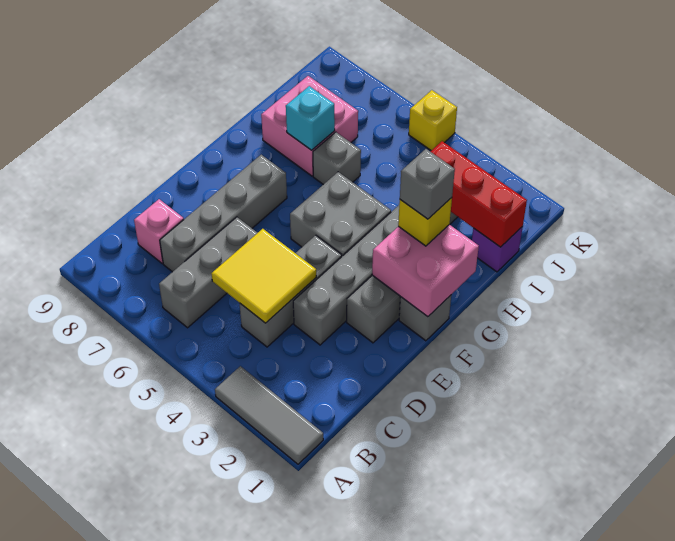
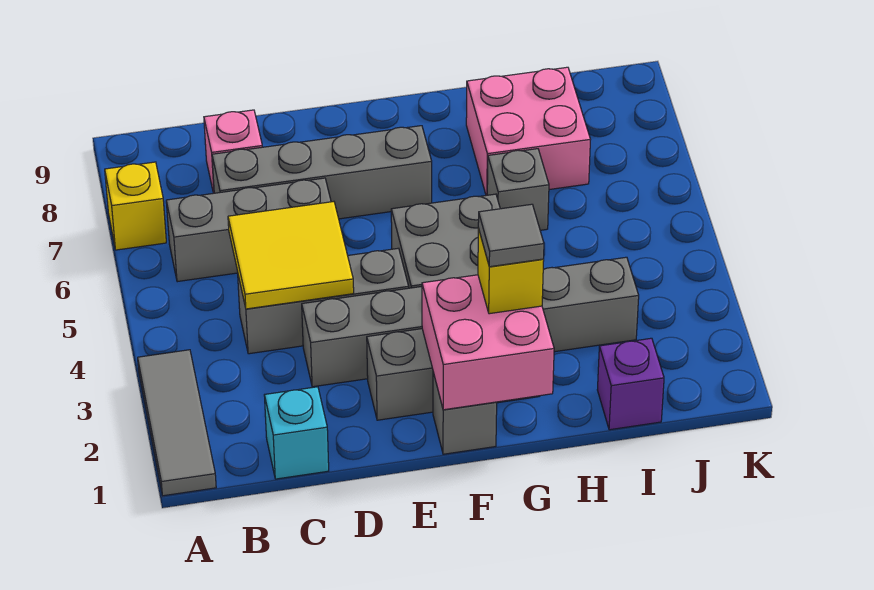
grey brick G2 level 4 -> grey tile G2 level 4
cyan brick H7 level 2 -> cyan brick C1 level 1
red brick I1:I3 level 2 -> none
yellow brick K5 level 1 -> yellow brick A7 level 1

